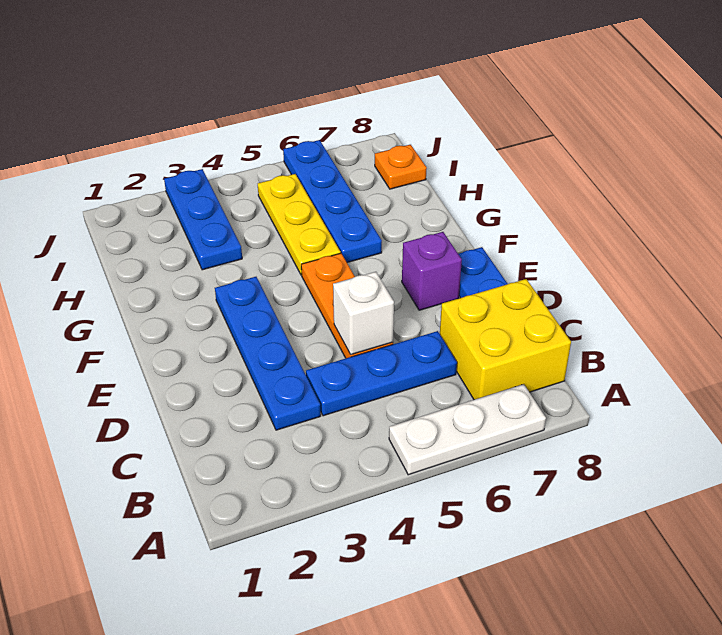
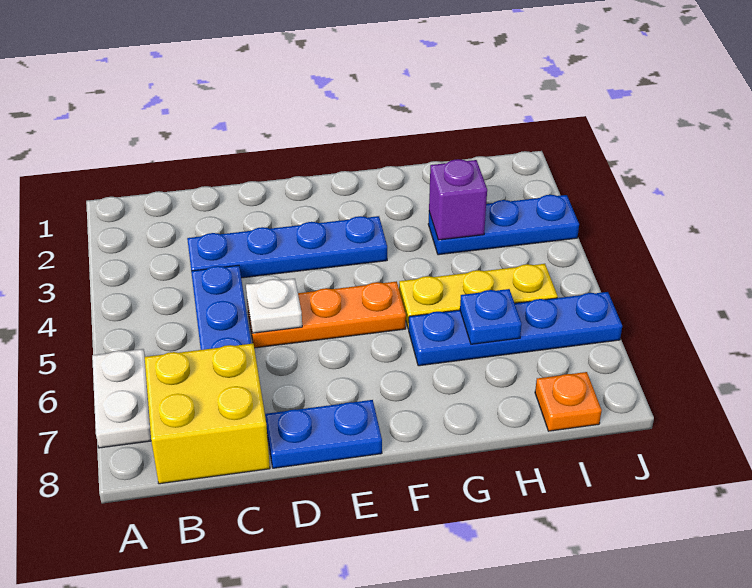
white plate A5:A7 level 1 -> white plate A6:A7 level 1
white brick D5 level 2 -> white plate D5 level 2
purple brick E7 level 1 -> purple brick H3 level 2
none -> blue plate H6 level 2

